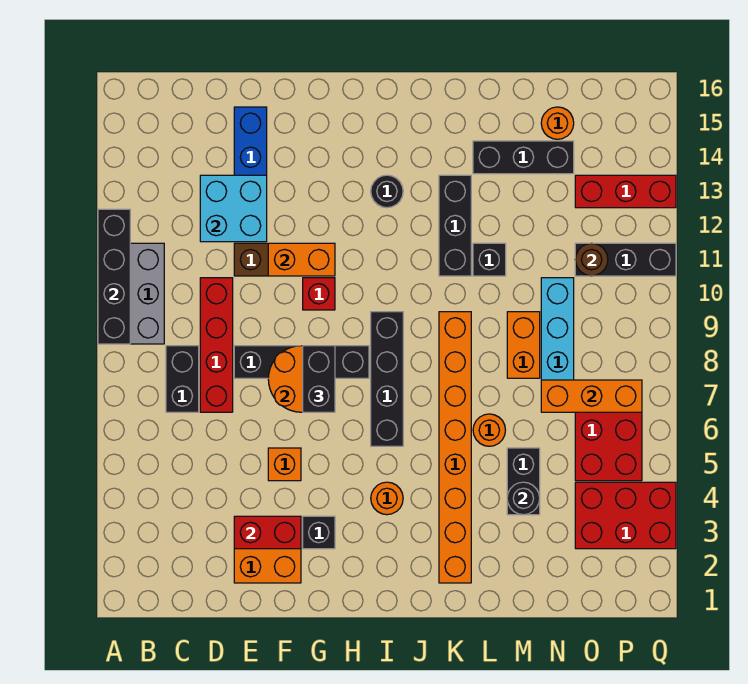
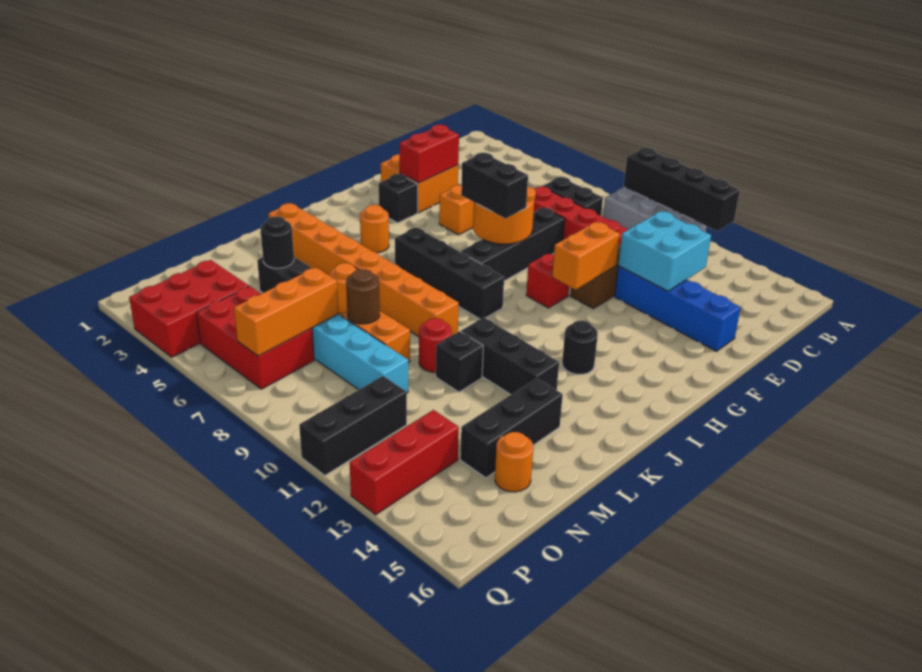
none -> red round brick L10 level 1
brown round brick O11 level 2 -> brown round brick M8 level 2

